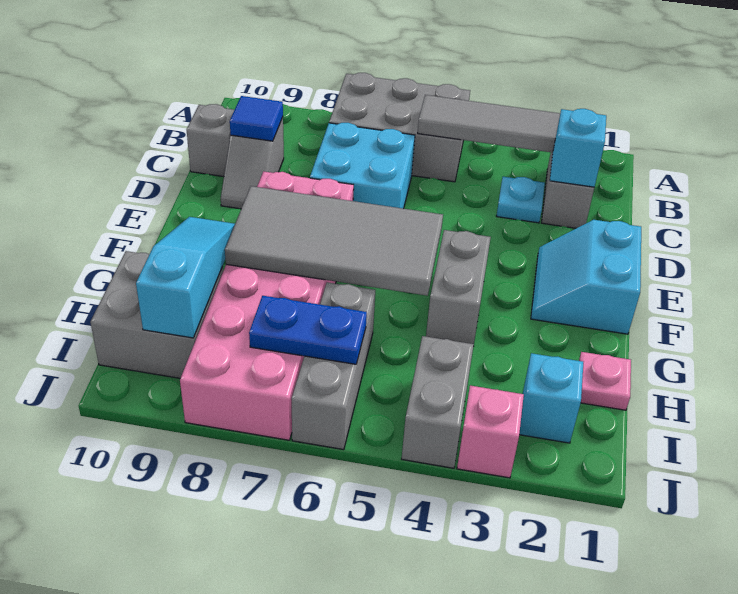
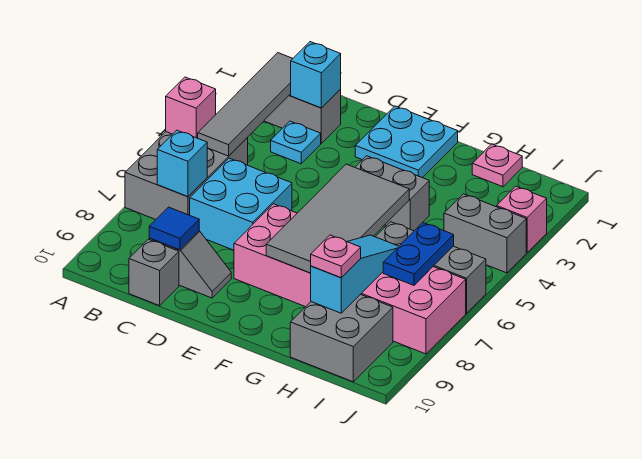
none -> pink brick A5 level 2
cyan slope E1:F2 level 1 top 1 -> cyan plate E1:F2 level 1
cyan slope G9:I9 level 2 top I -> cyan slope H7:H9 level 2 top 9
none -> pink plate H9 level 3
cyan brick I2 level 1 -> cyan brick B7 level 2

